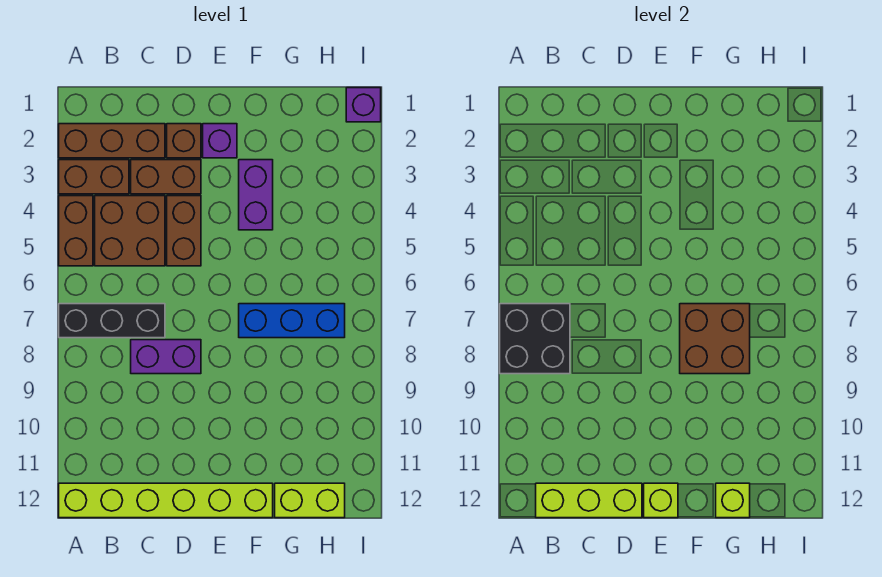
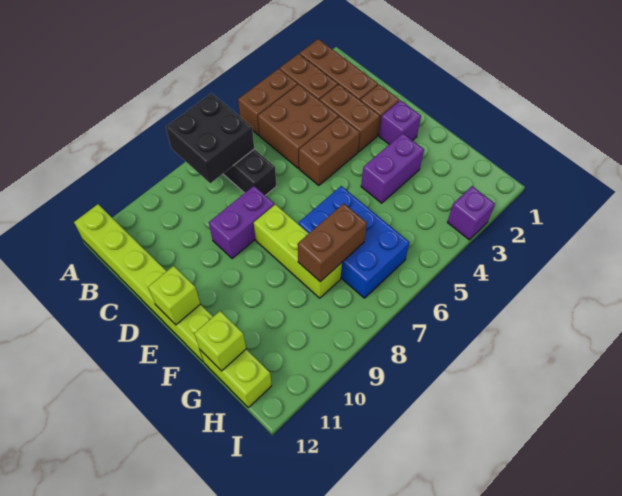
lime brick B12:D12 level 2 -> lime brick E8:G8 level 1
purple brick C8:D8 level 1 -> purple brick D8:D9 level 1
blue brick F7:H7 level 1 -> blue brick F6:H7 level 1
brown brick F7:G8 level 2 -> brown brick G7:G8 level 2
purple brick I1 level 1 -> purple brick I3 level 1

